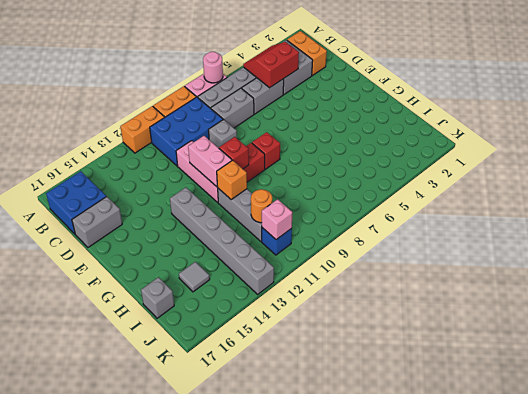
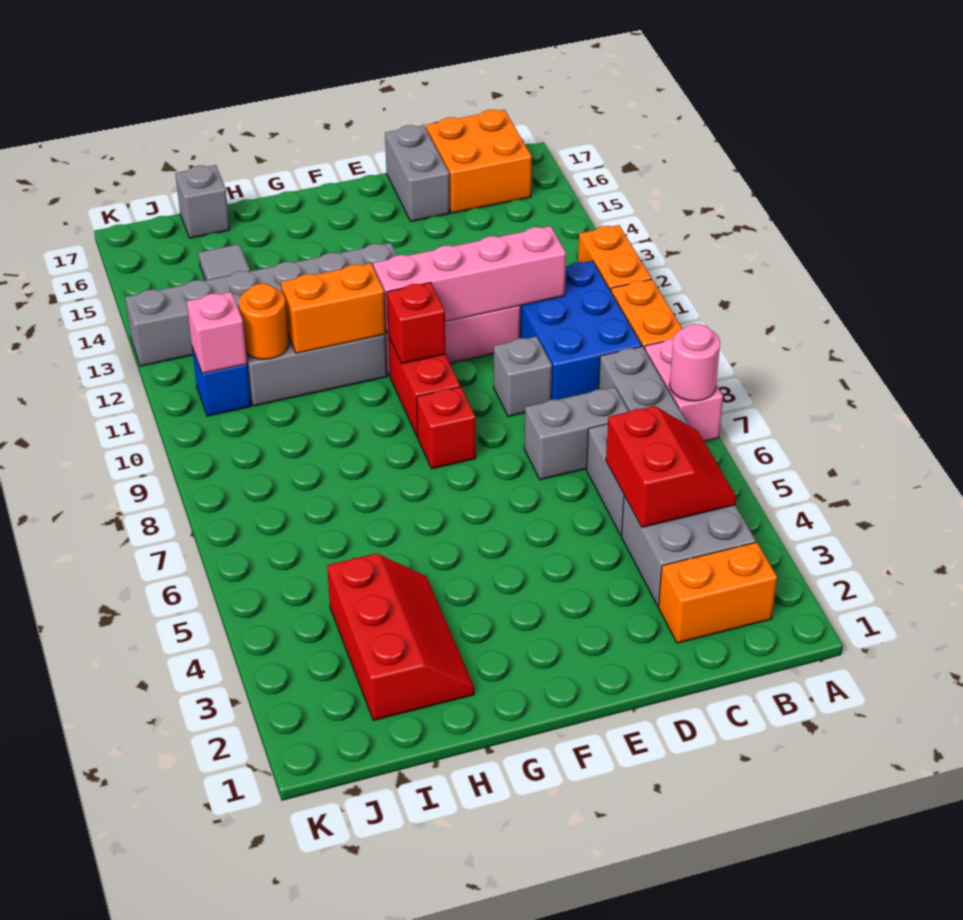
blue brick B16:C17 level 1 -> orange brick B16:C17 level 1
grey brick C7:C8 level 1 -> grey brick C7:D7 level 1
pink brick E11:F11 level 2 -> pink brick C11:F11 level 2
orange brick G11 level 2 -> orange brick G11:H11 level 2
none -> red slope H2:I4 level 1 top I

